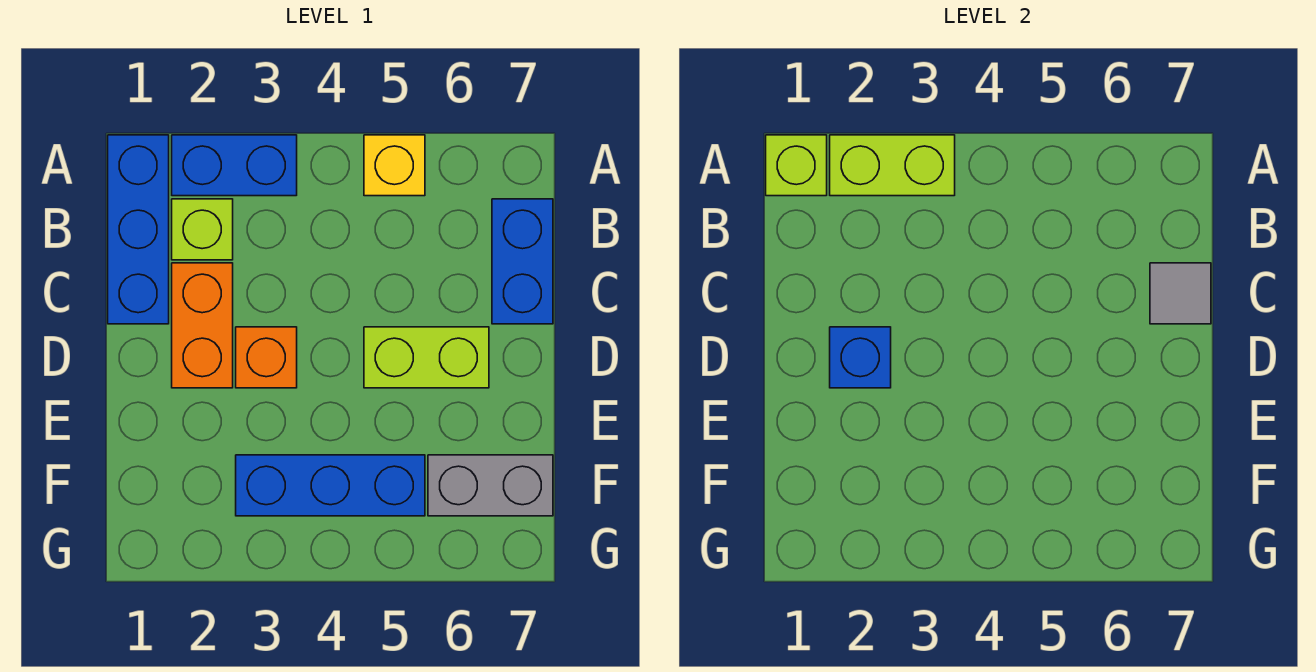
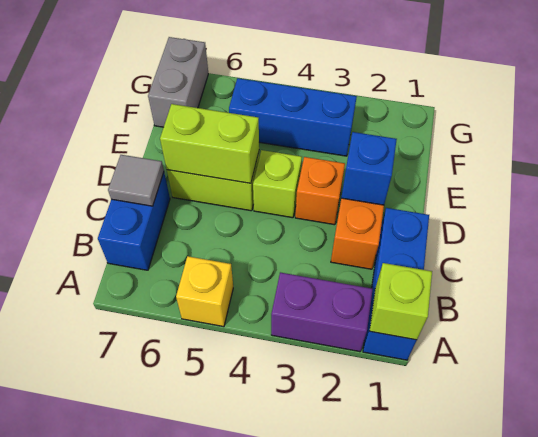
blue brick A2:A3 level 1 -> purple brick A2:A3 level 1
lime brick A2:A3 level 2 -> lime brick D5:D6 level 2
lime brick B2 level 1 -> lime brick D4 level 1
grey brick F6:F7 level 1 -> grey brick F7:G7 level 1

